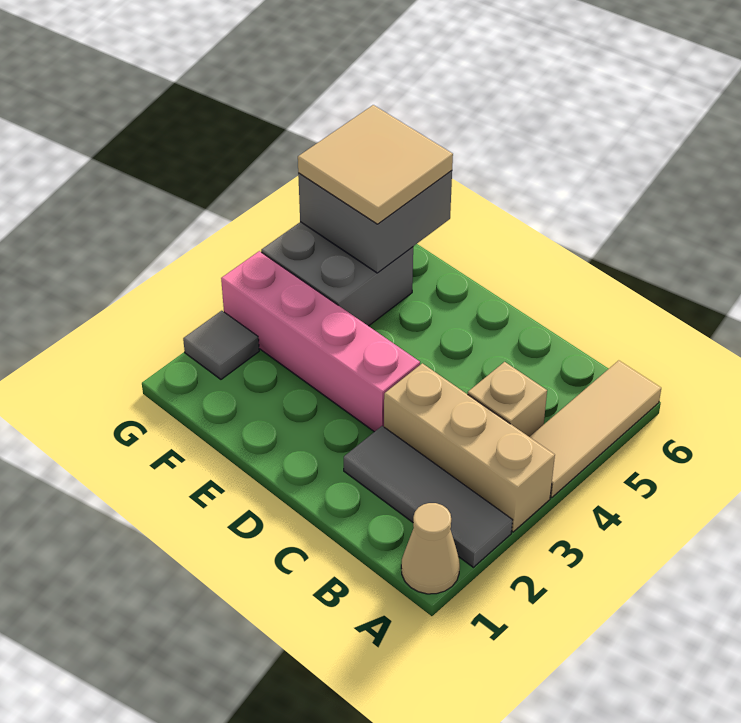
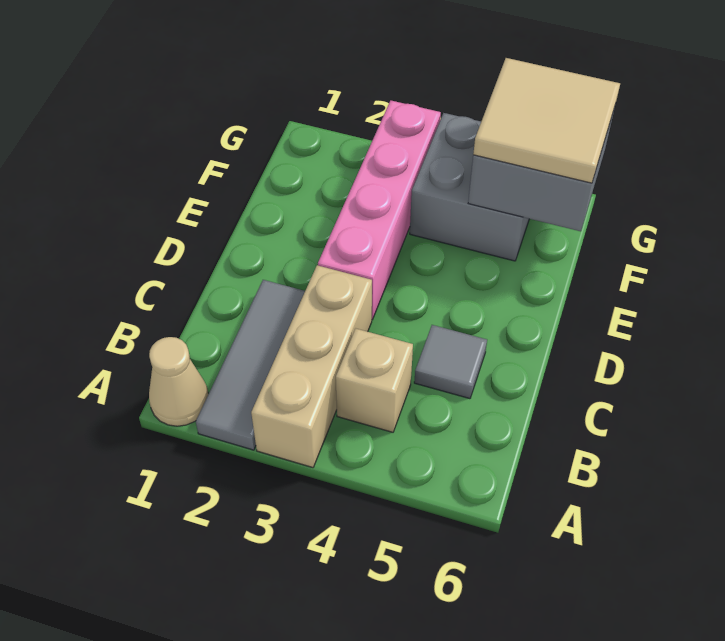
tan tile A4:A6 level 1 -> none
grey tile G2 level 1 -> grey tile C5 level 1

